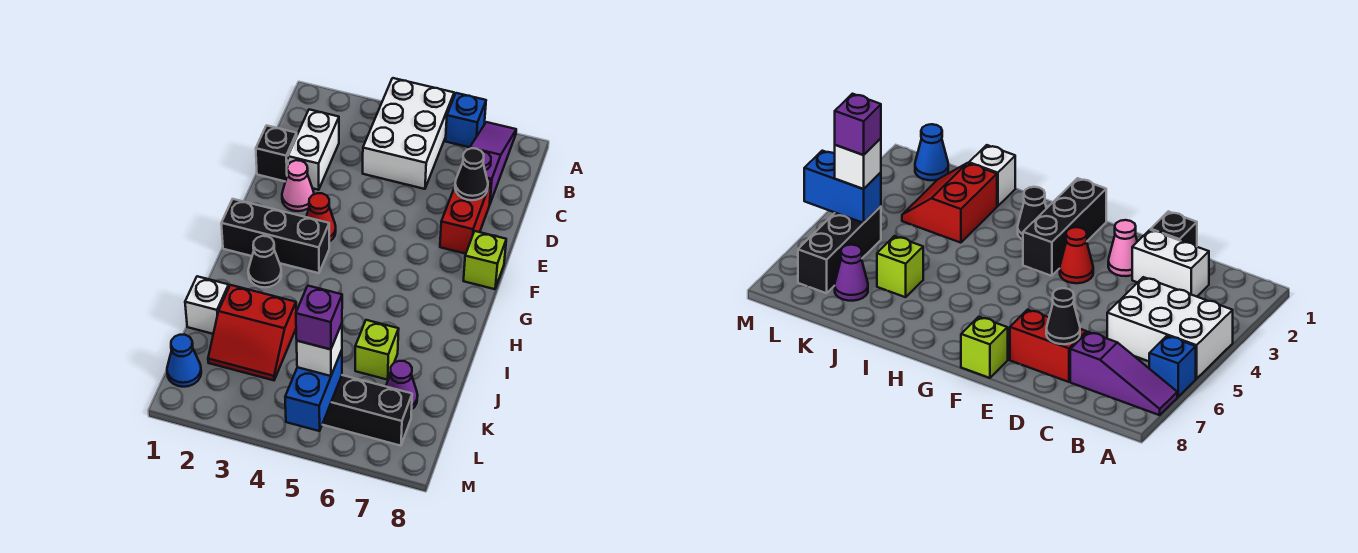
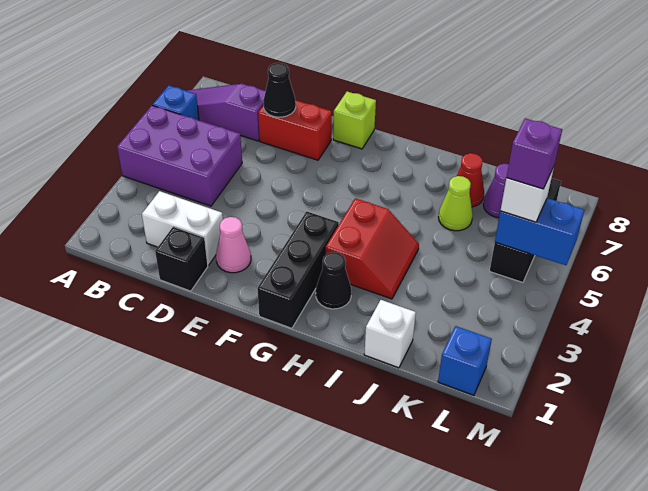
white brick A4:C5 level 1 -> purple brick A4:C5 level 1
red cone F3 level 1 -> red cone J7 level 1
red slope J2:K3 level 1 top J -> red slope H3:I4 level 1 top H
lime brick J6 level 1 -> lime cone J6 level 1
blue cone L1 level 1 -> blue brick L1 level 1

